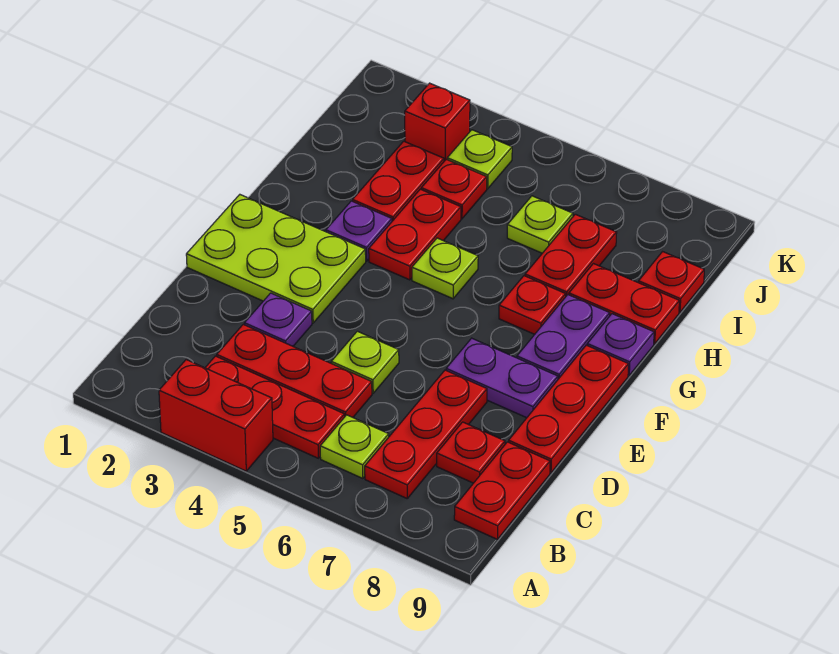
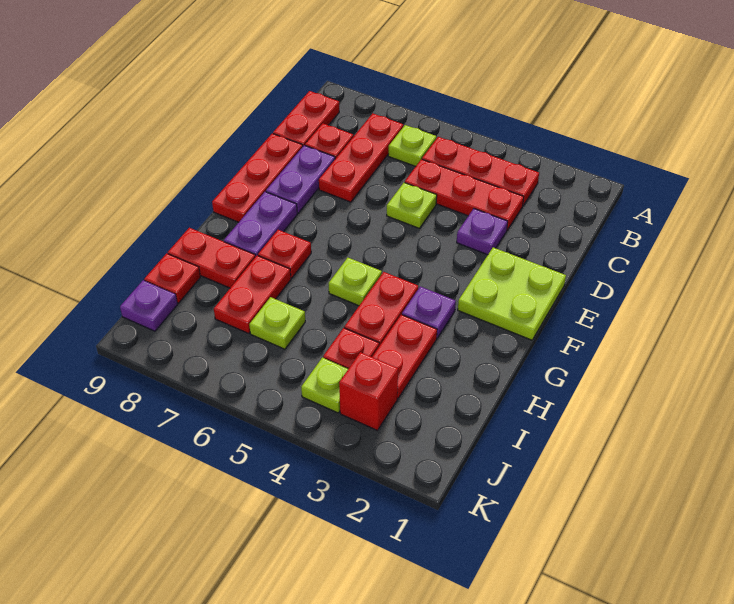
red brick A3:A4 level 1 -> none
lime plate E1:F3 level 1 -> lime plate E1:F2 level 1
purple plate E7:E8 level 1 -> purple plate D8:E8 level 1
purple plate G9 level 1 -> purple plate J9 level 1

